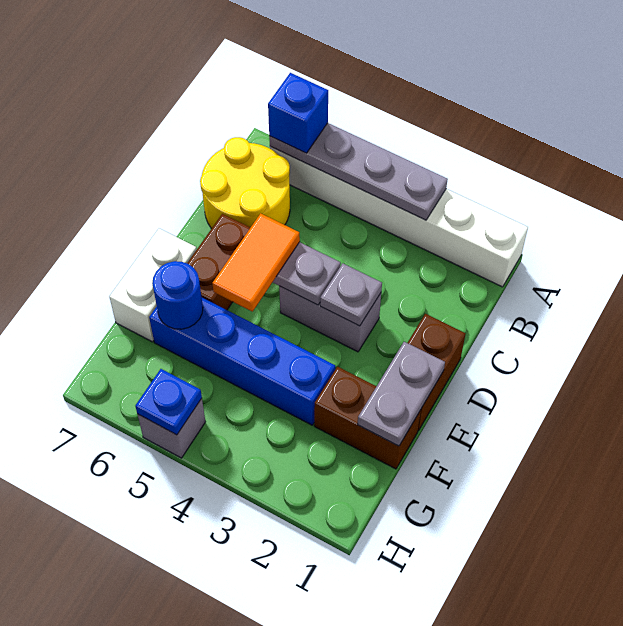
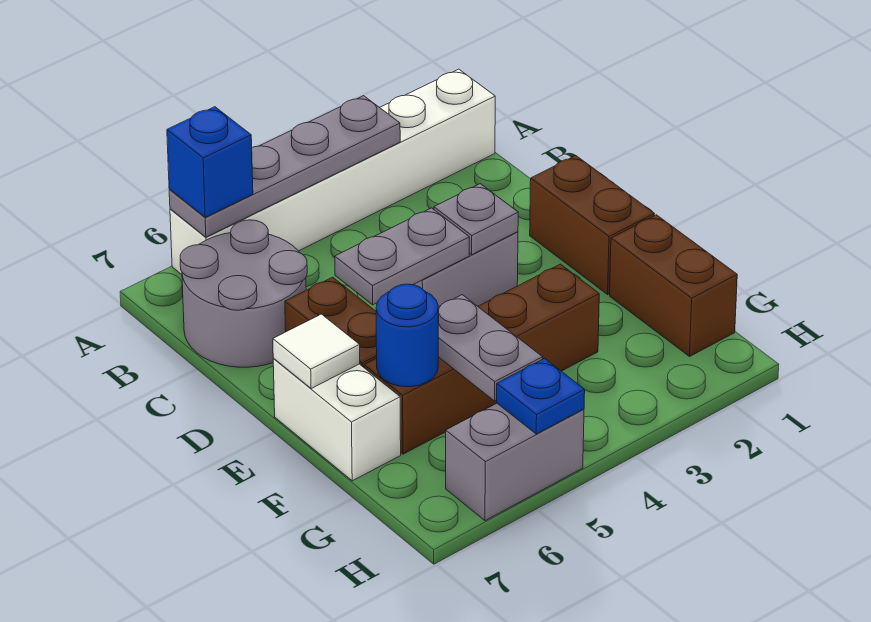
yellow round brick B6:C7 level 1 -> grey round brick B6:C7 level 1
orange tile D5:E5 level 3 -> none
grey plate E1:F1 level 2 -> grey plate F5:G5 level 2
none -> white tile E7 level 2
brown brick F1:F2 level 1 -> brown brick F1:G1 level 1
blue brick F3:F6 level 1 -> brown brick F3:F6 level 1
grey brick H5 level 1 -> grey brick H5:H6 level 1

